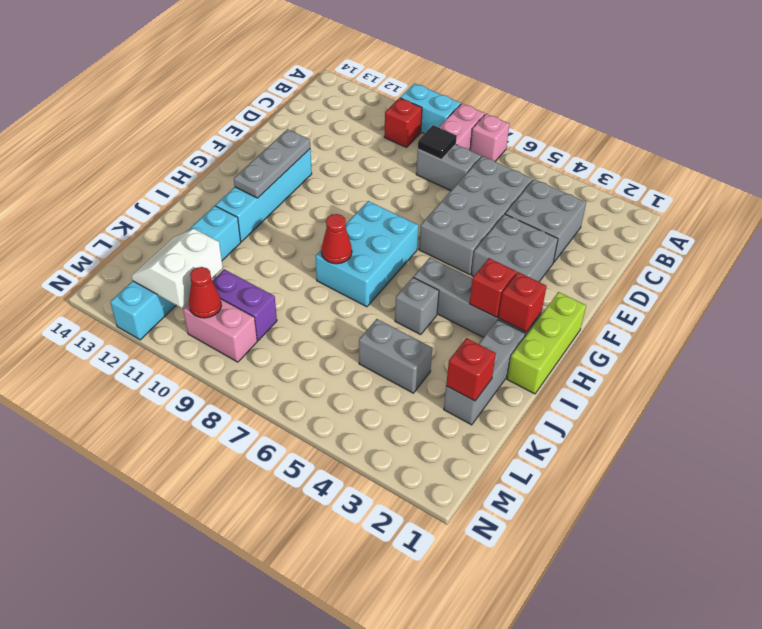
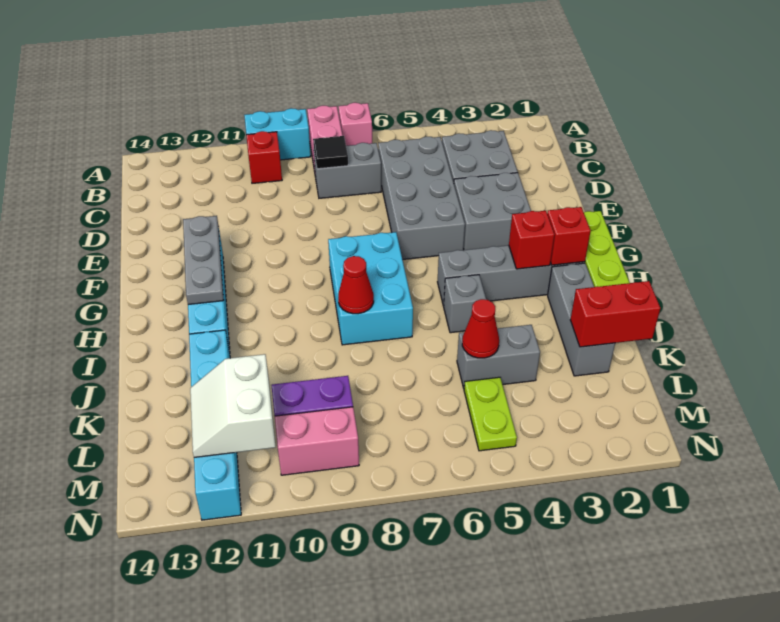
red brick K2 level 2 -> red brick K1:K2 level 2
none -> lime plate L5:M5 level 1
red cone M10 level 2 -> red cone K5 level 2

